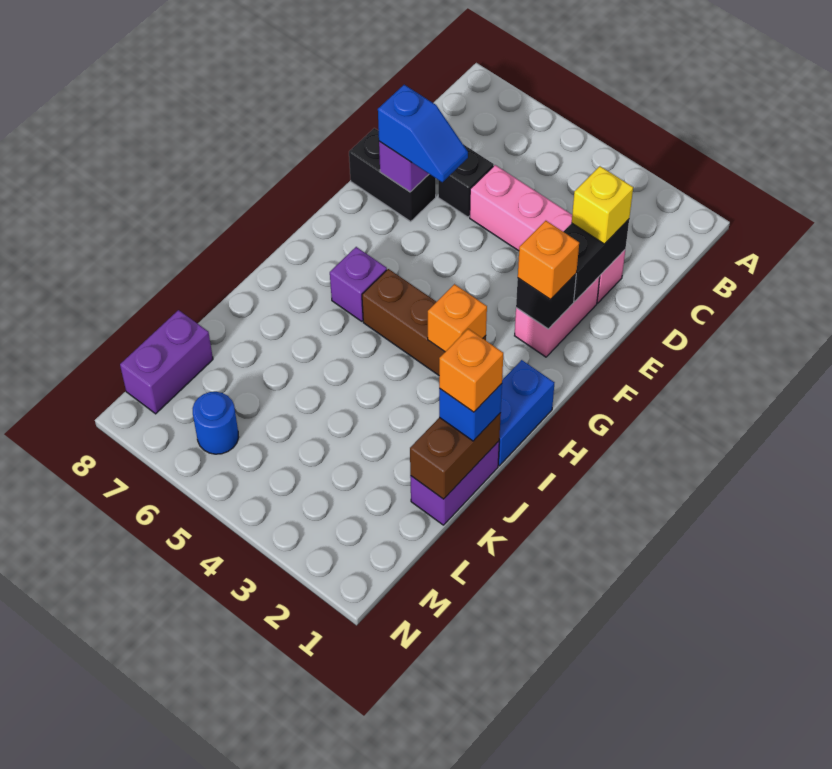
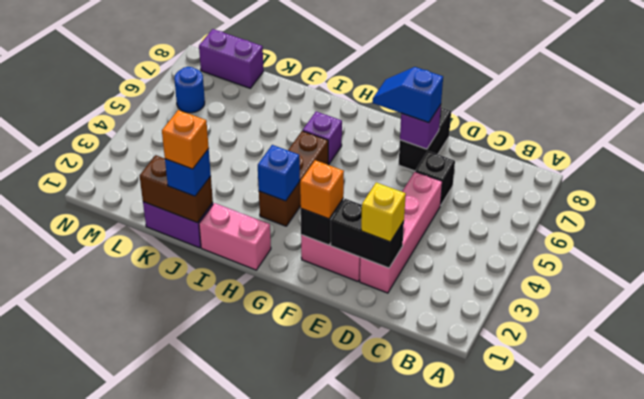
blue slope E6:E7 level 3 top 7 -> blue slope E7:F7 level 3 top E
blue brick H1:I1 level 1 -> pink brick H1:I1 level 1
orange brick H3 level 2 -> blue brick H3 level 2

